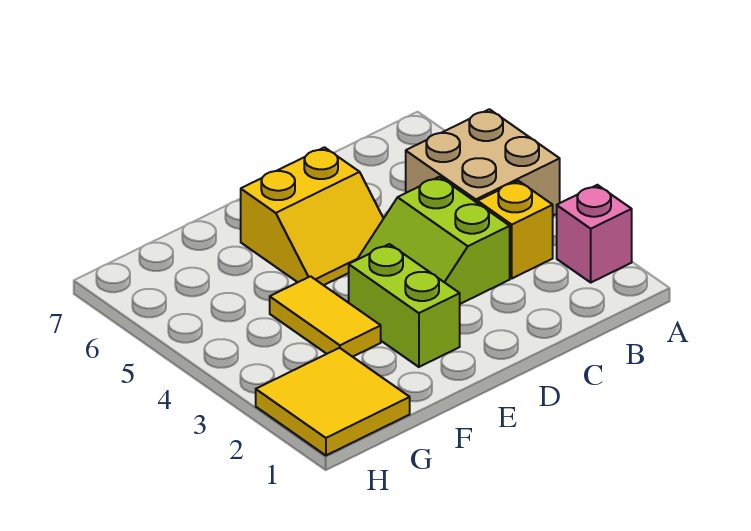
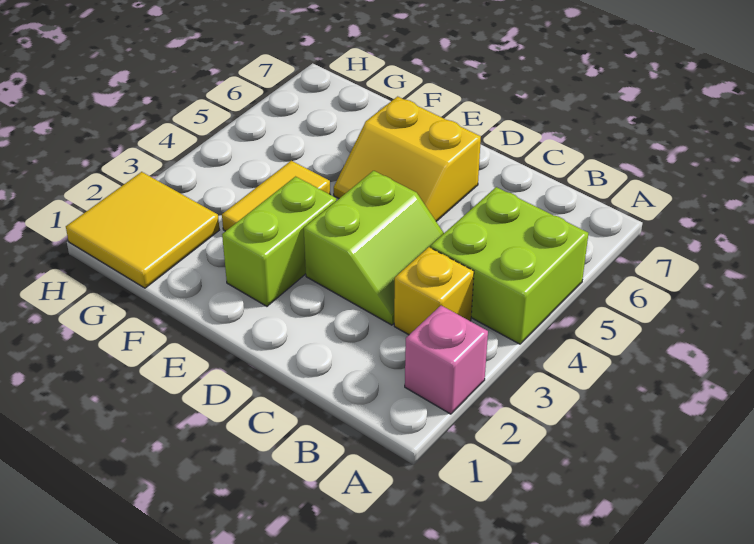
tan brick A4:B5 level 1 -> lime brick A4:B5 level 1
lime slope C3:D4 level 1 top C -> lime slope C3:D4 level 1 top D

